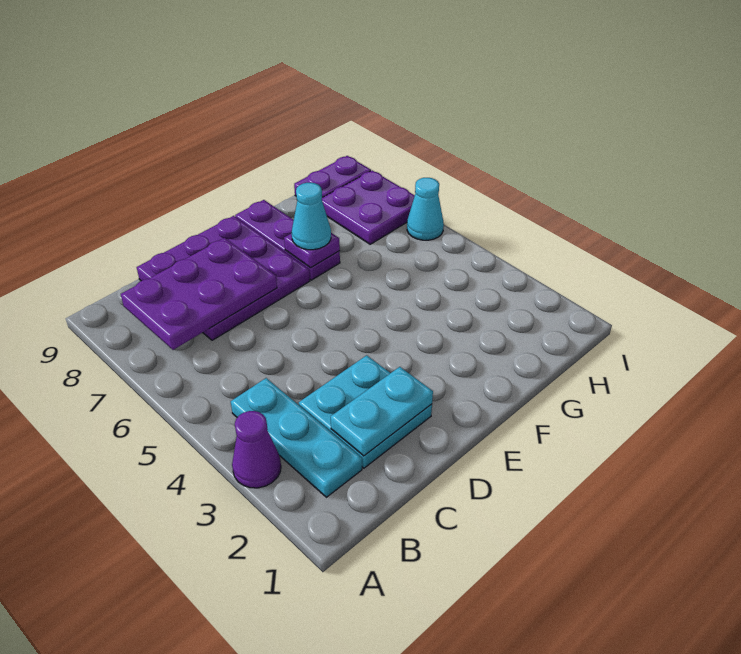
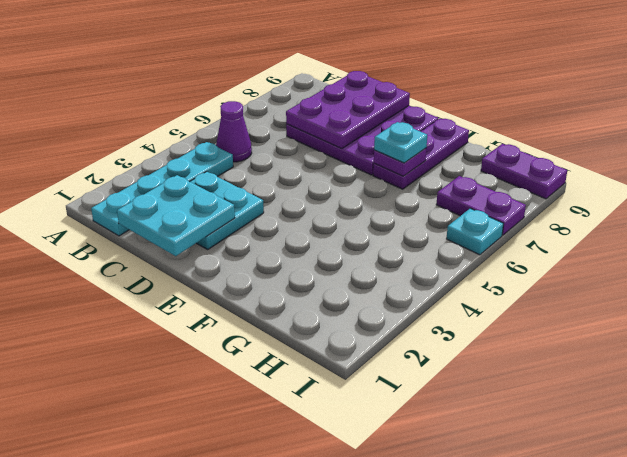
purple cone A3 level 1 -> purple cone B5 level 1
cyan plate B2:B4 level 1 -> cyan plate B1:B4 level 1
purple plate B7:D8 level 2 -> purple plate C7:D9 level 2
cyan plate C2:D2 level 2 -> cyan plate C1:D2 level 2
cyan cone F7 level 3 -> cyan plate F7 level 3
purple plate H7:I8 level 1 -> purple plate H7:I7 level 1
cyan cone I6 level 1 -> cyan plate I6 level 1

